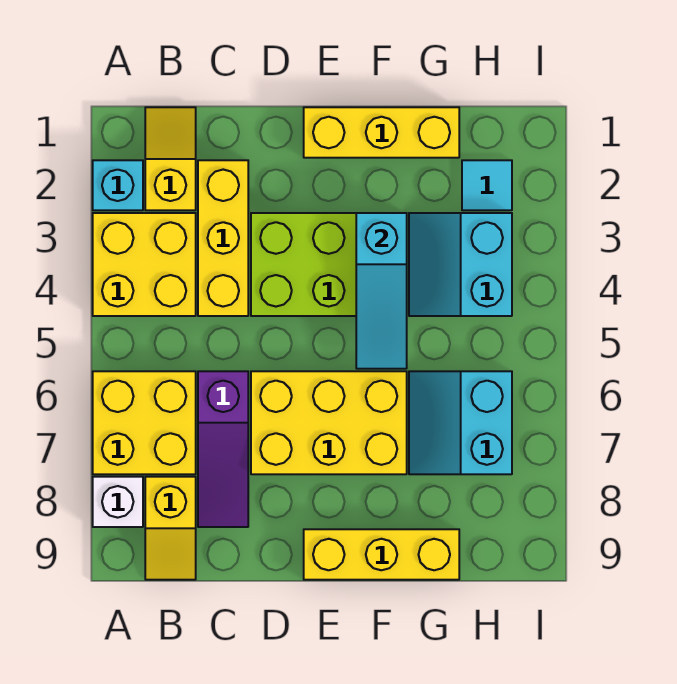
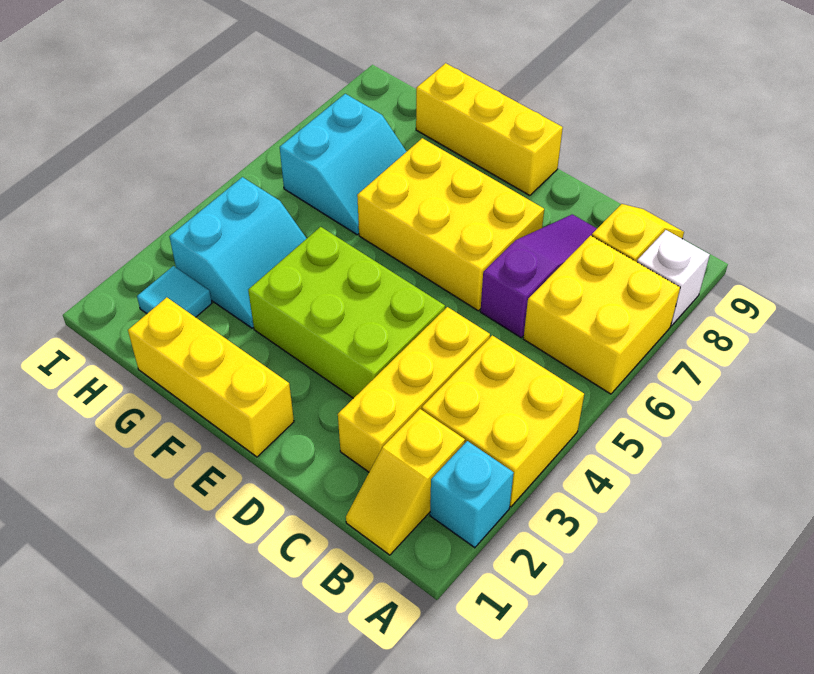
cyan slope F3:F5 level 2 top 3 -> none

